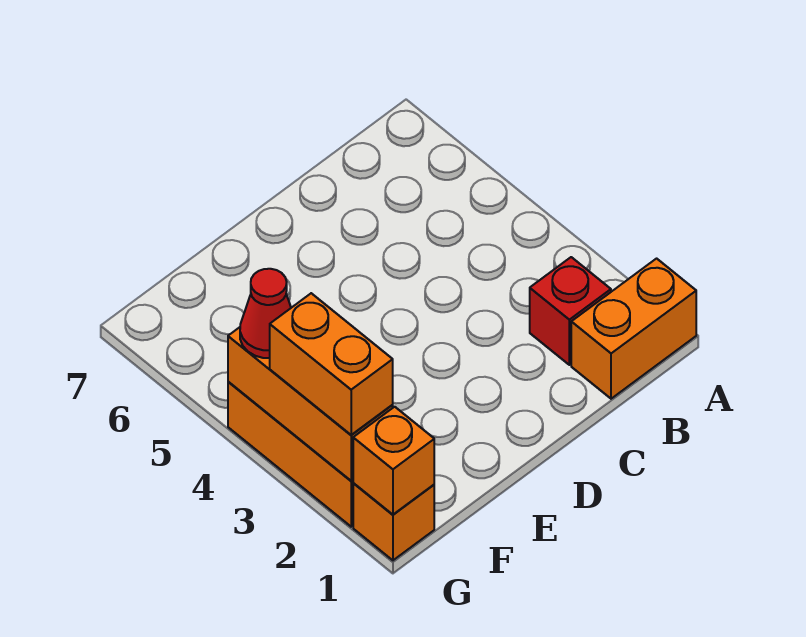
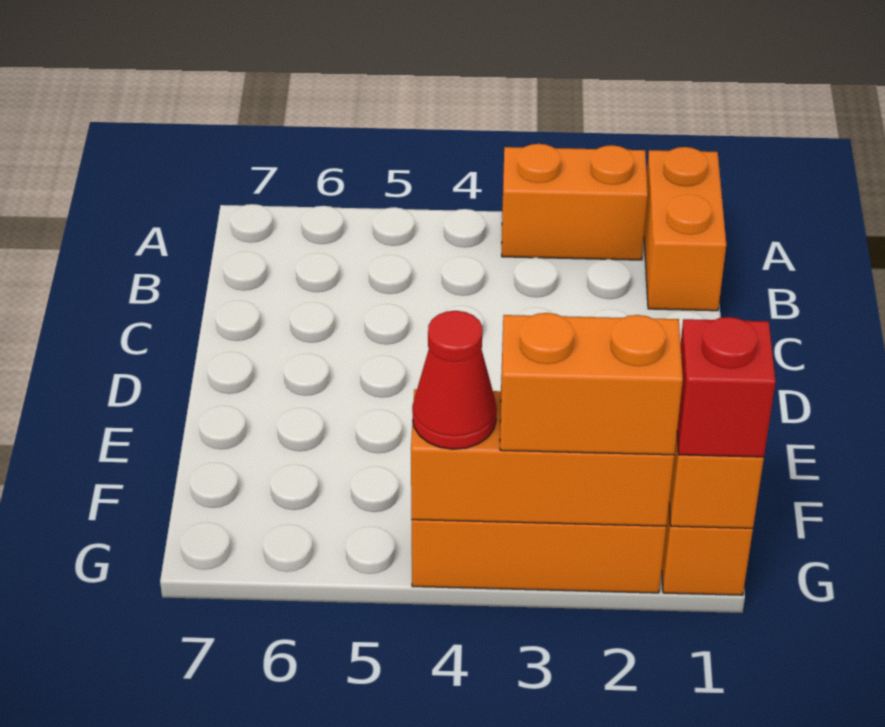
none -> orange brick A2:A3 level 1
red brick B2 level 1 -> red brick G1 level 3

